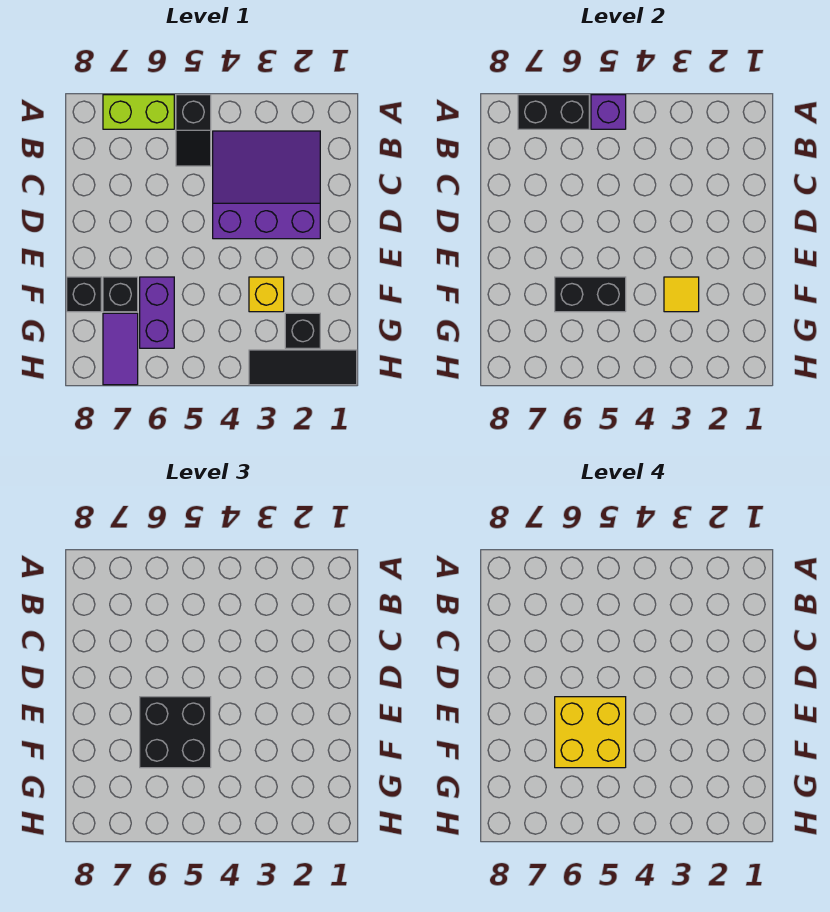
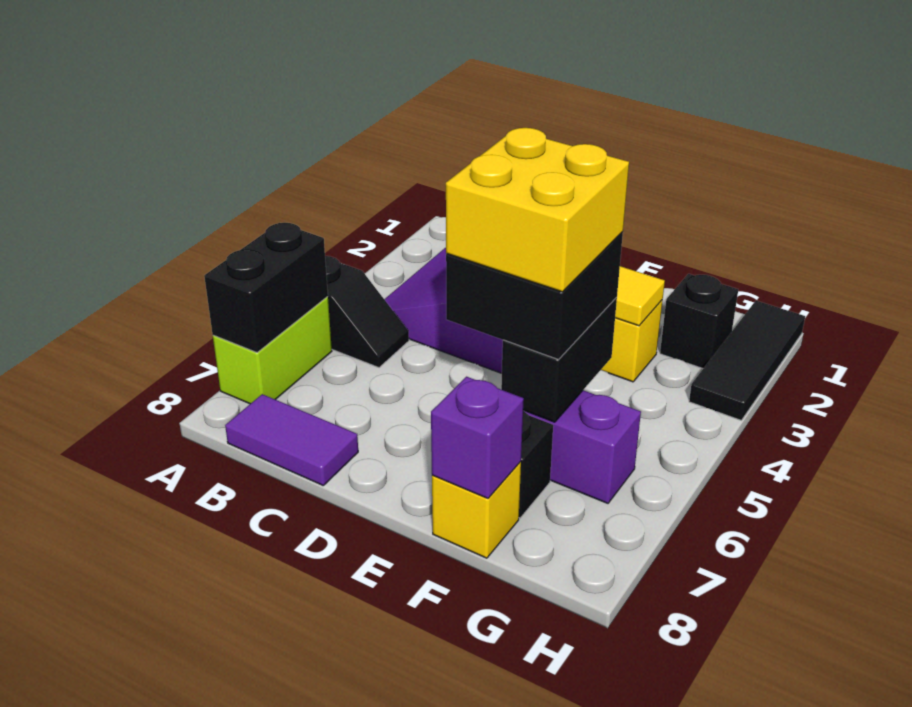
purple brick A5 level 2 -> purple brick F8 level 2
black brick F8 level 1 -> yellow brick F8 level 1
purple tile G7:H7 level 1 -> purple tile B8:C8 level 1

